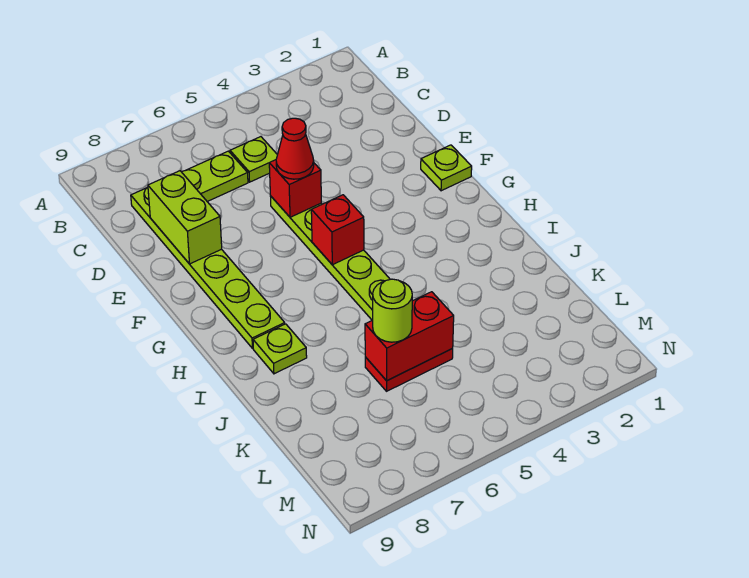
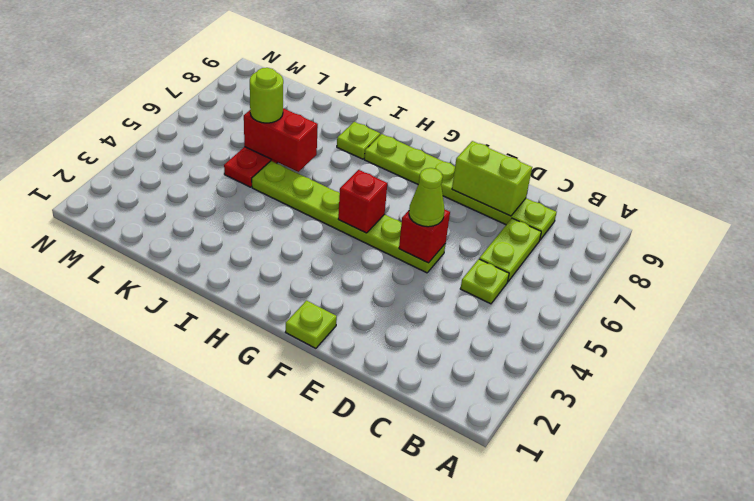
red cone E5 level 3 -> lime cone E5 level 3
red brick K5:K6 level 2 -> red brick J6:K6 level 2

